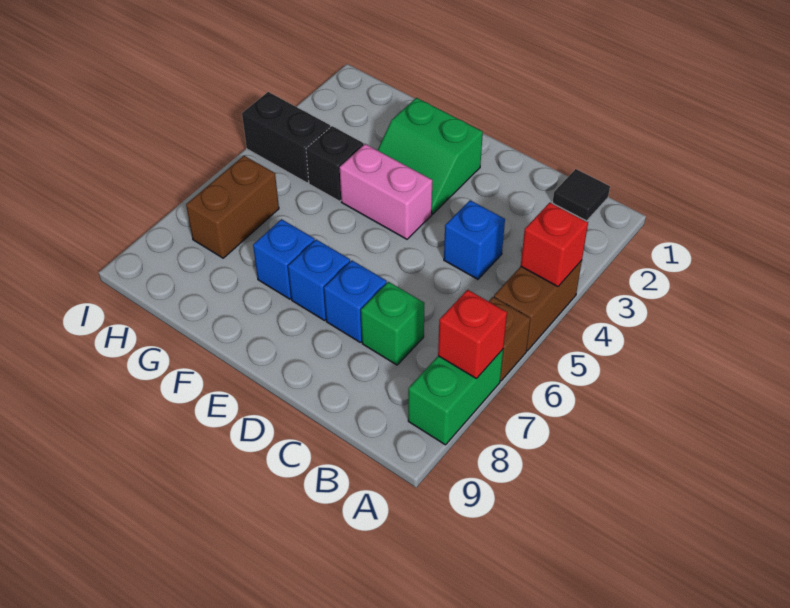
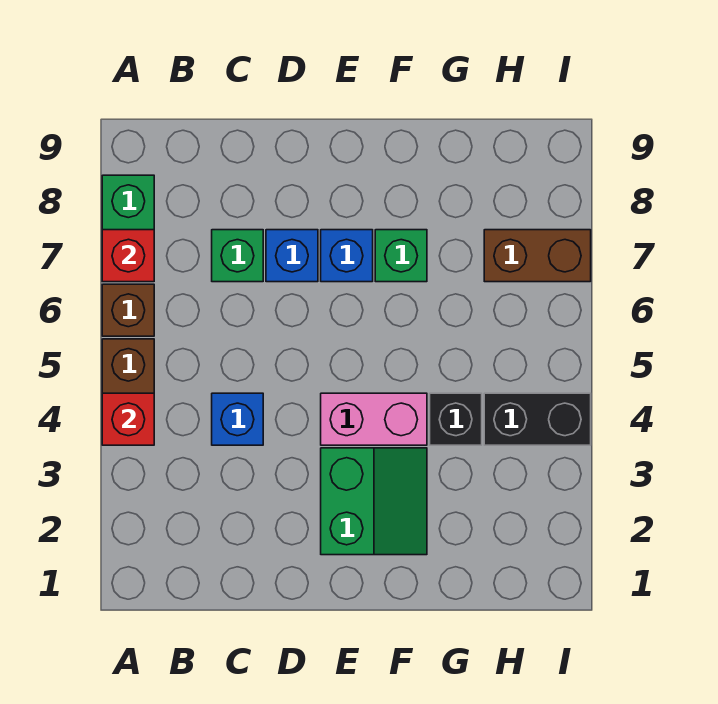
black tile B1 level 1 -> none
green slope E2:F3 level 1 top 2 -> green slope E2:F3 level 1 top E
blue brick F7 level 1 -> green brick F7 level 1
brown brick H6:H7 level 1 -> brown brick H7:I7 level 1

